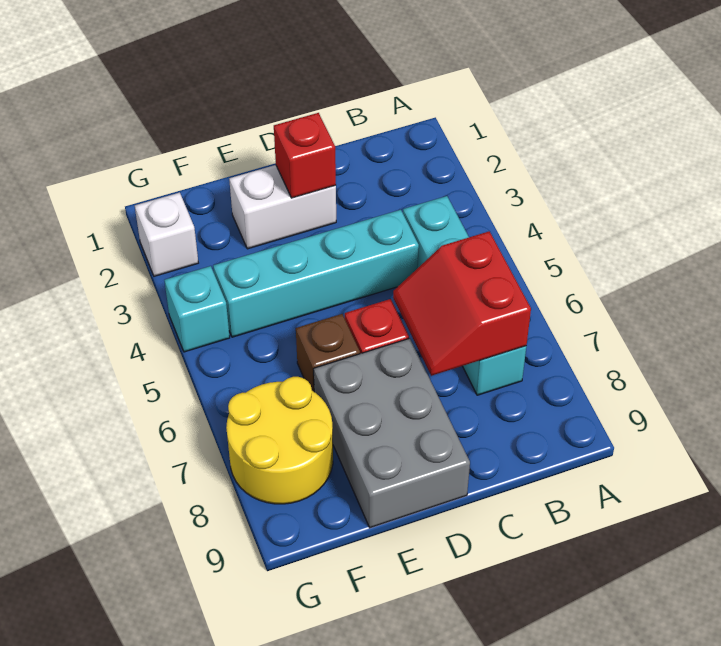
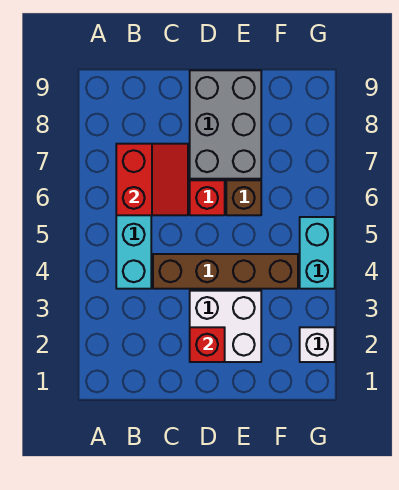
cyan brick C4:F4 level 1 -> brown brick C4:F4 level 1
white brick D2:E2 level 1 -> white brick D2:E3 level 1
yellow round brick F7:G8 level 1 -> none
cyan brick G4 level 1 -> cyan brick G4:G5 level 1

